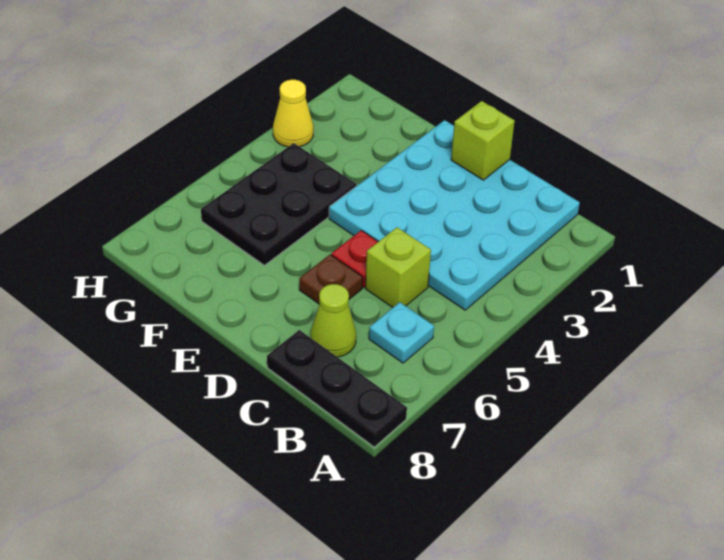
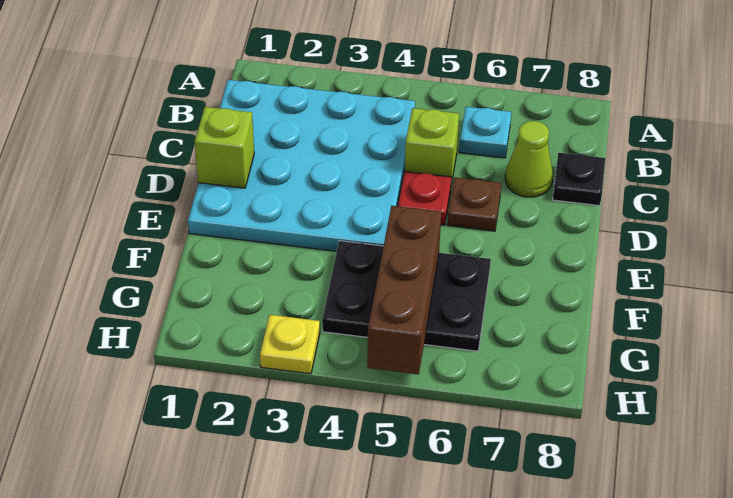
black plate A8:C8 level 1 -> black plate C8 level 1
none -> brown brick F5:H5 level 2
yellow cone H3 level 1 -> yellow plate H3 level 1

